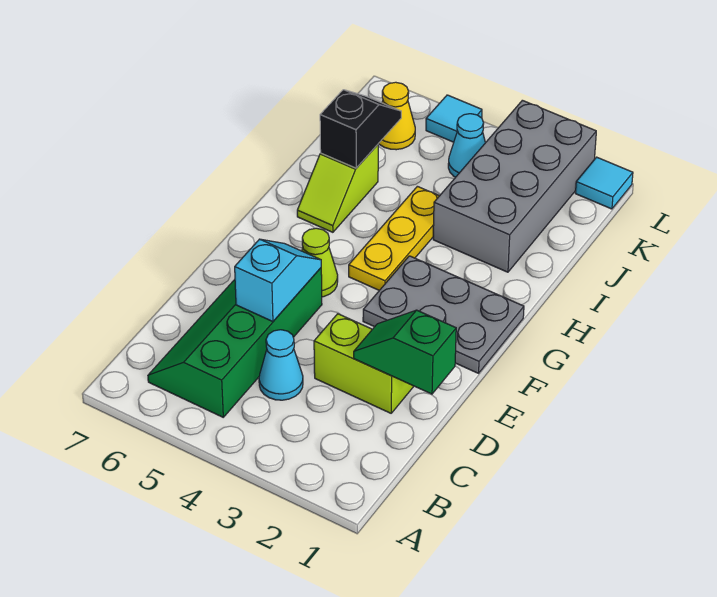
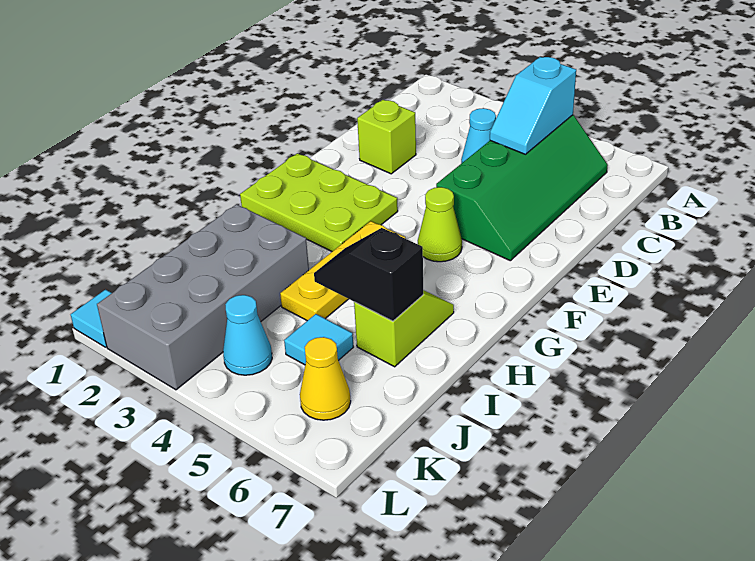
green slope D1:D2 level 2 top 1 -> none
lime brick D2:D3 level 1 -> lime brick D2 level 1
cyan slope D5:E5 level 2 top D -> cyan slope B5:C5 level 2 top B
grey plate F1:G3 level 1 -> lime plate F1:G3 level 1
black slope I6:J6 level 2 top I -> black slope I5:I6 level 2 top 6
cyan tile L5 level 1 -> cyan tile J5 level 1

